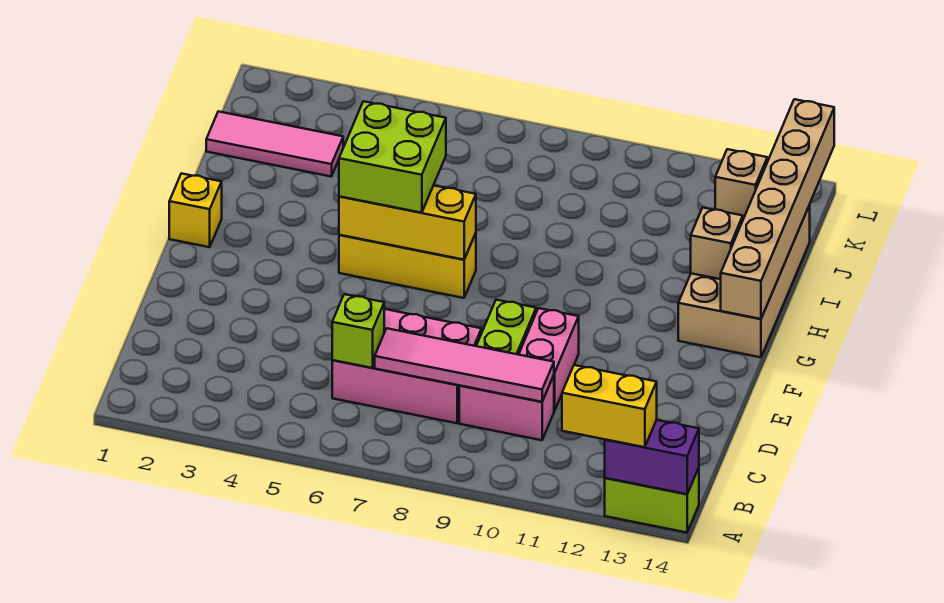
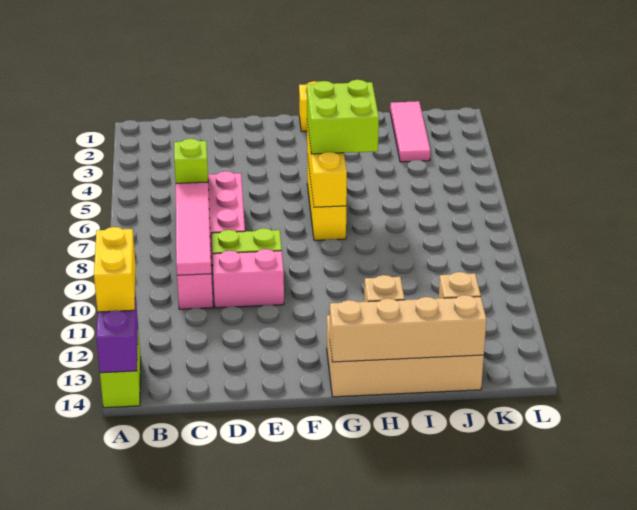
tan brick G14:L14 level 2 -> tan brick G14:J14 level 2

